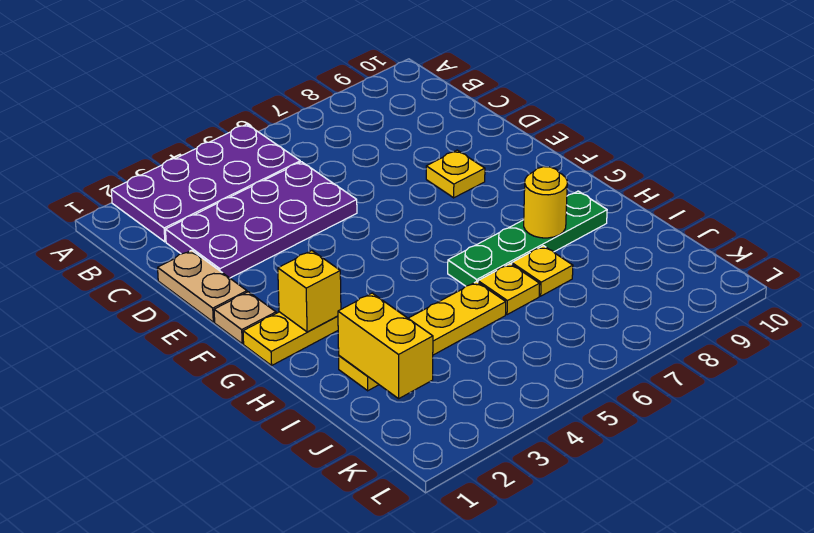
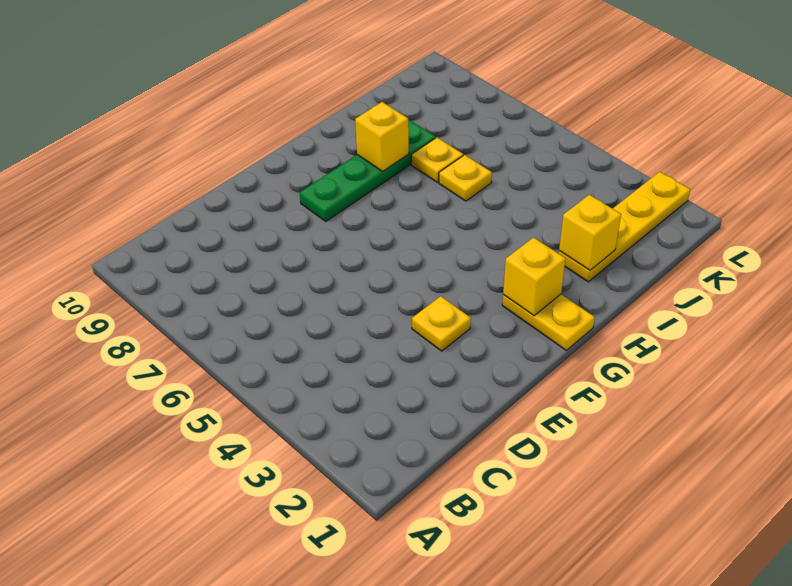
purple plate A2:B5 level 1 -> none
purple plate C2:D5 level 1 -> none
tan plate D1:E1 level 1 -> none
yellow plate E8 level 1 -> yellow plate E3 level 1
tan plate F1 level 1 -> none
green plate H6:H9 level 1 -> green plate F8:I8 level 1
yellow round brick H8 level 2 -> yellow brick H8 level 2
yellow plate I2:I5 level 1 -> yellow plate I2:L2 level 1
yellow brick I2:J2 level 2 -> yellow brick I2 level 2

